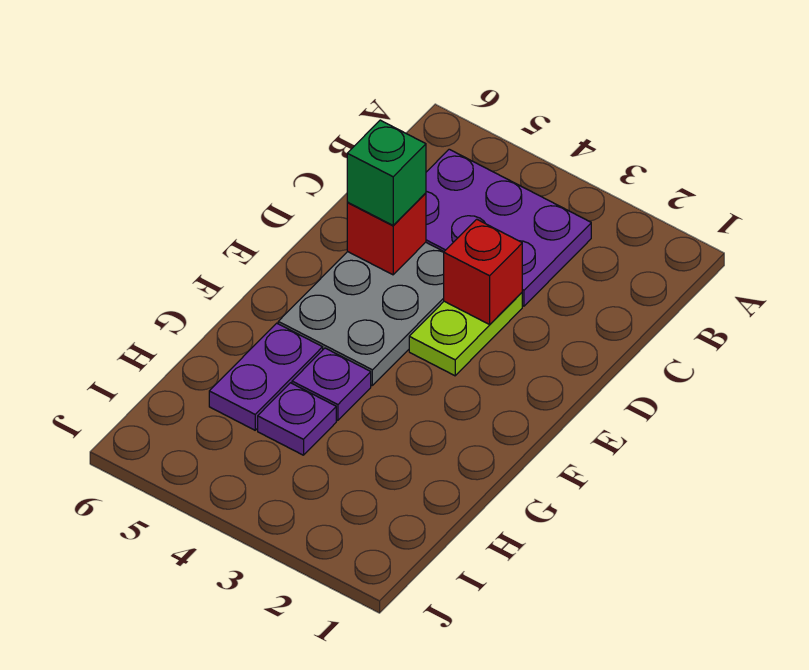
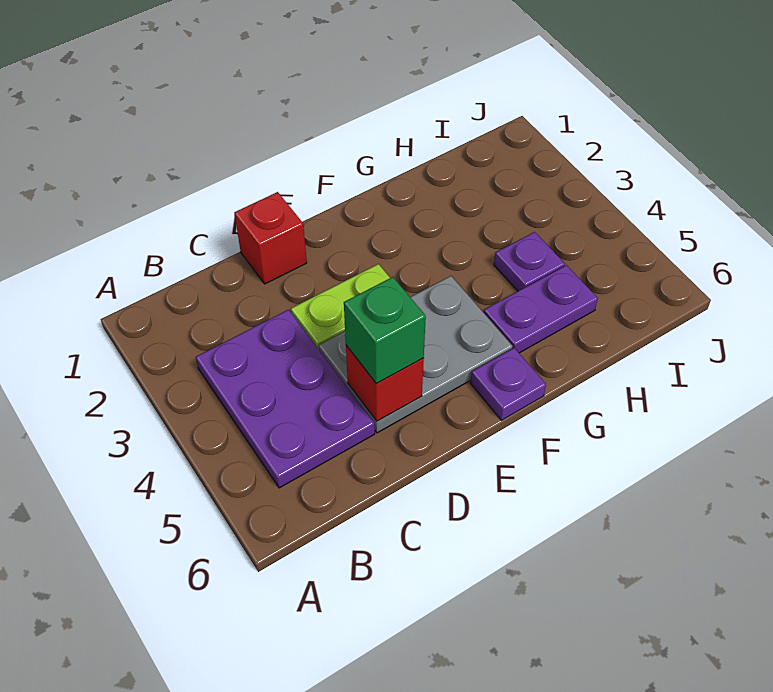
red brick D3 level 2 -> red brick D1 level 1
purple plate G4 level 1 -> purple plate F6 level 1

